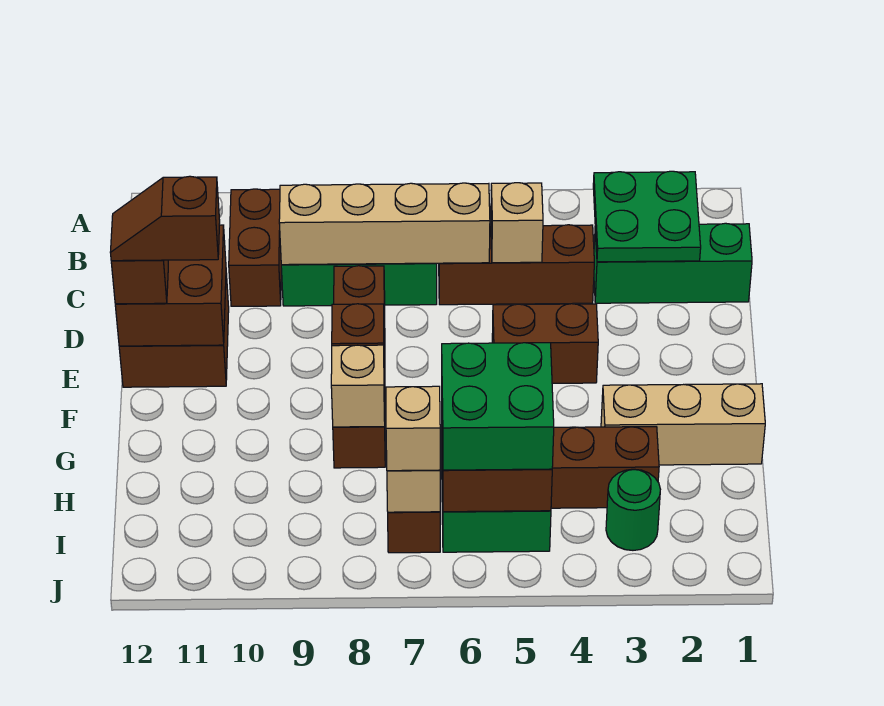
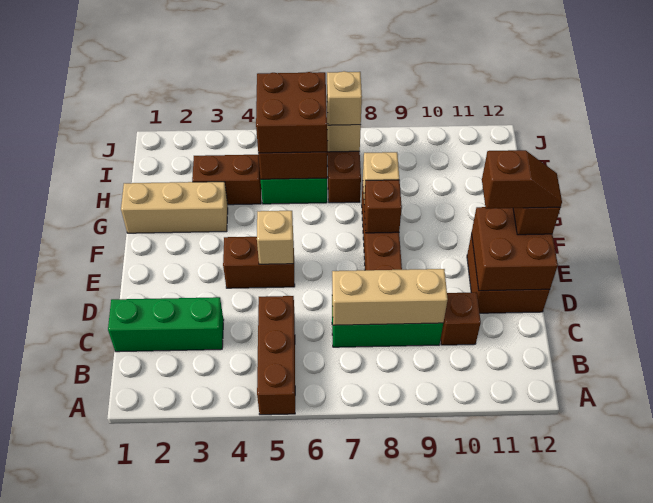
green plate B2:C3 level 2 -> none
brown brick B10:C10 level 1 -> brown brick C10 level 1
brown brick C4:C6 level 1 -> brown brick A5:C5 level 1
tan brick C5 level 2 -> tan brick E5 level 2
tan brick C6:C9 level 2 -> tan brick C7:C9 level 2
green brick H5:I6 level 3 -> brown brick H5:I6 level 3
green round brick I3 level 1 -> none

